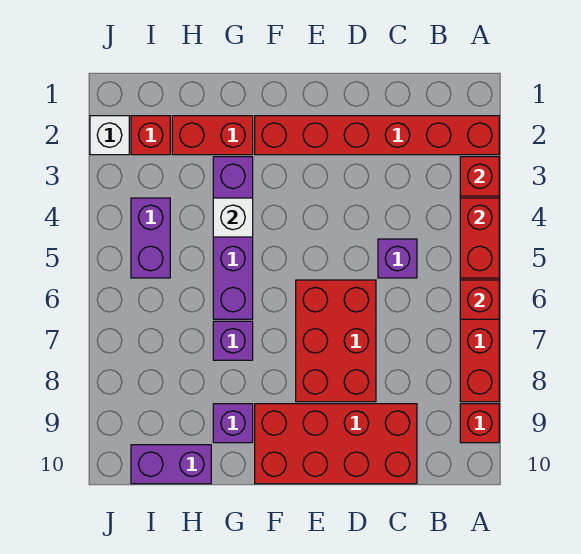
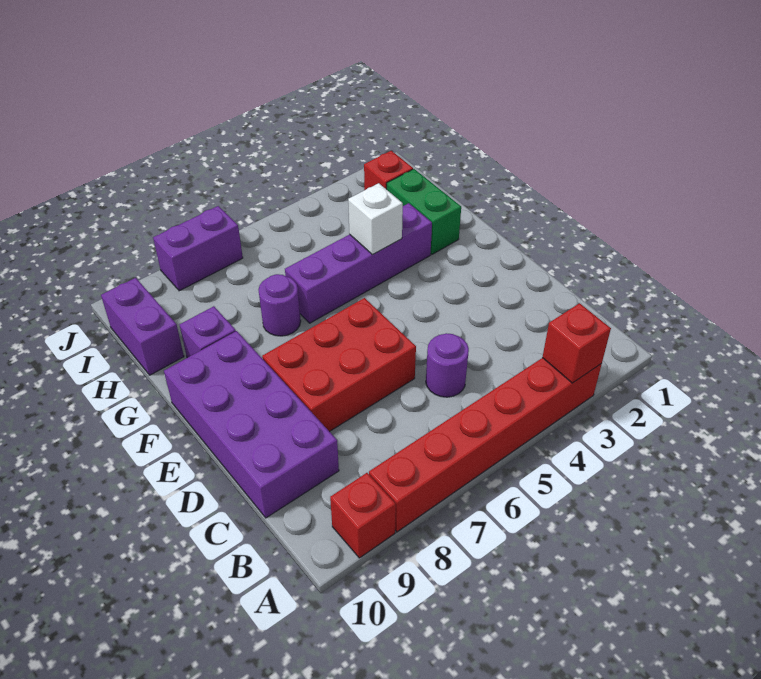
red brick A2:F2 level 1 -> none
red brick A4:A5 level 2 -> none
red brick A6 level 2 -> none
purple brick C5 level 1 -> purple round brick C5 level 1
red brick C9:F10 level 1 -> purple brick C9:F10 level 1
red brick G2:H2 level 1 -> green brick G2:H2 level 1
purple brick G7 level 1 -> purple round brick G7 level 1
purple brick I4:I5 level 1 -> purple brick J7:J8 level 1
white brick J2 level 1 -> none

